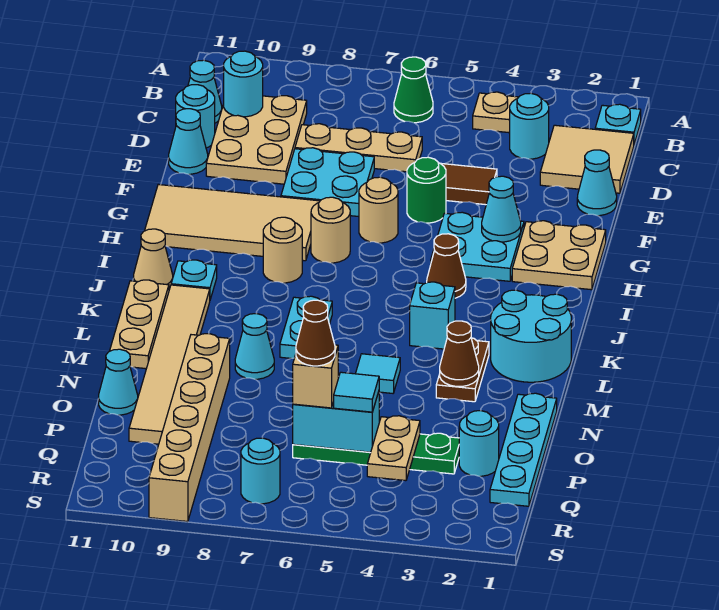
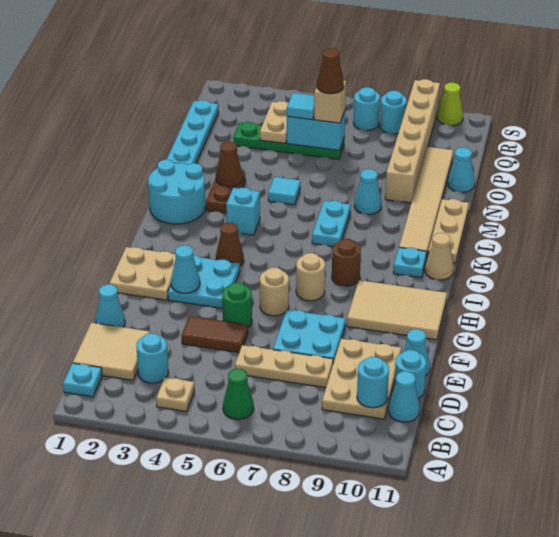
tan tile G8:H11 level 1 -> tan tile G9:H11 level 1
tan round brick I8 level 1 -> brown round brick I8 level 1
cyan round brick P2 level 1 -> cyan round brick R8 level 1
none -> lime cone S10 level 1

